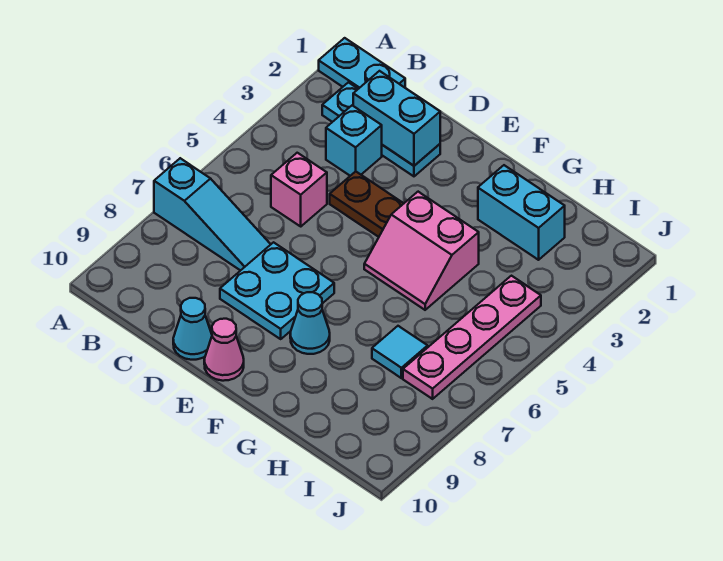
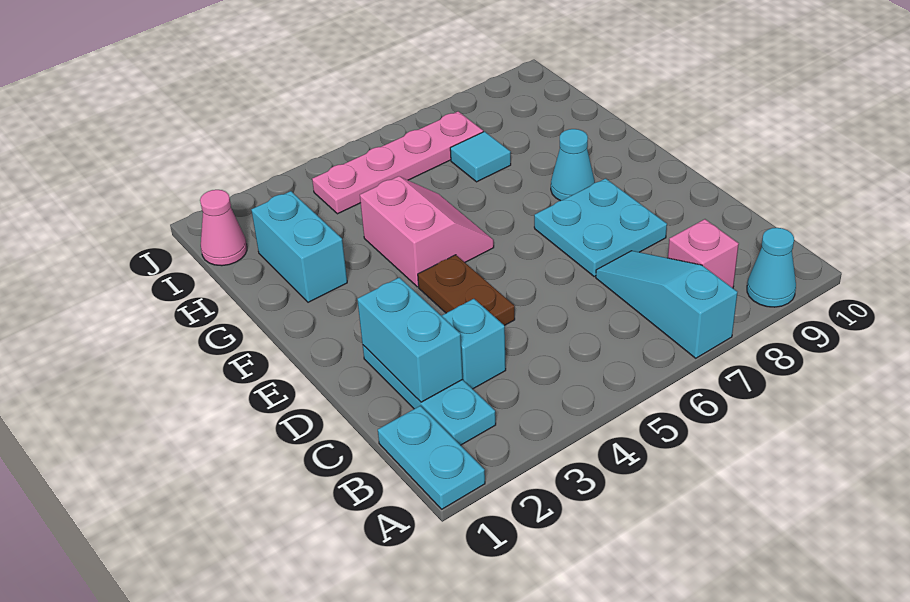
pink brick C5 level 1 -> pink brick B8 level 1
cyan cone D10 level 1 -> cyan cone A9 level 1
pink cone E10 level 1 -> pink cone I1 level 1

